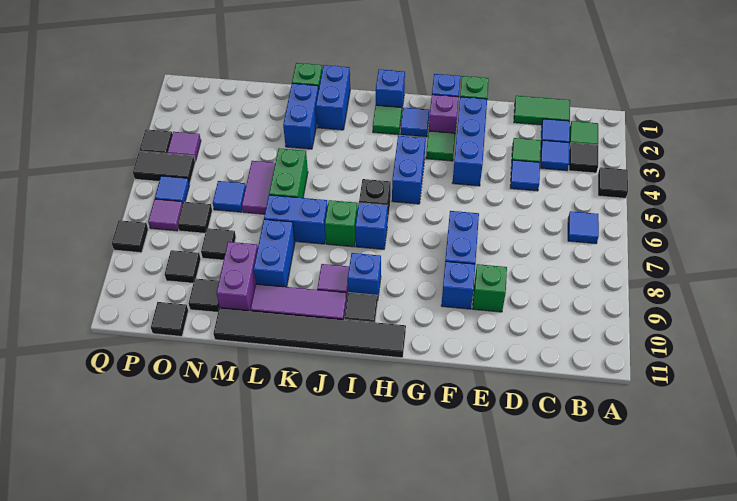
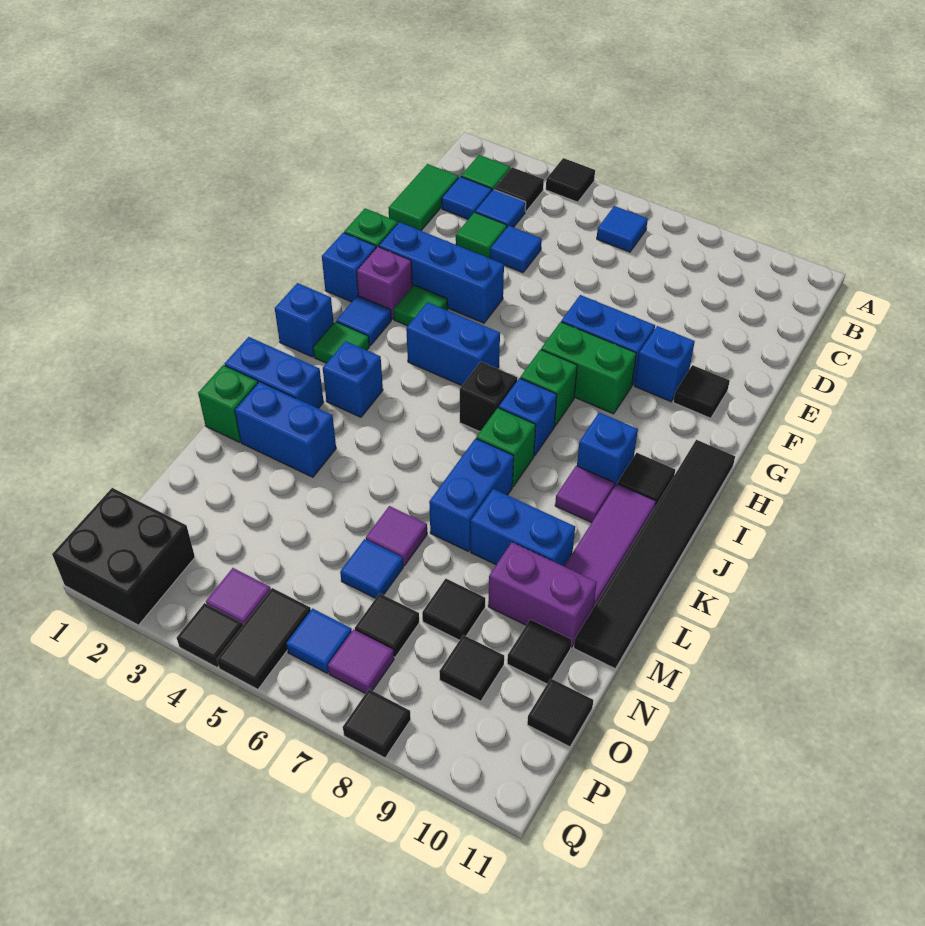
green brick E9 level 1 -> green brick H7 level 1
none -> black tile F10 level 1
none -> blue brick J3 level 1
green brick L5:L6 level 1 -> green brick G7:G8 level 1
purple tile M5:M6 level 1 -> purple tile M6 level 1
none -> black brick P1:Q2 level 1

